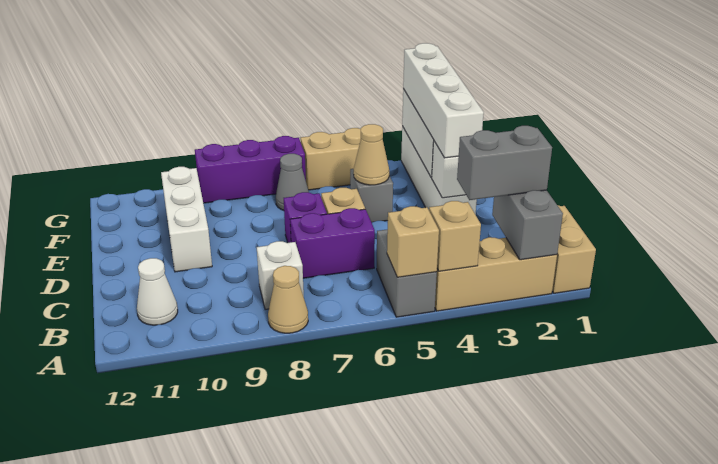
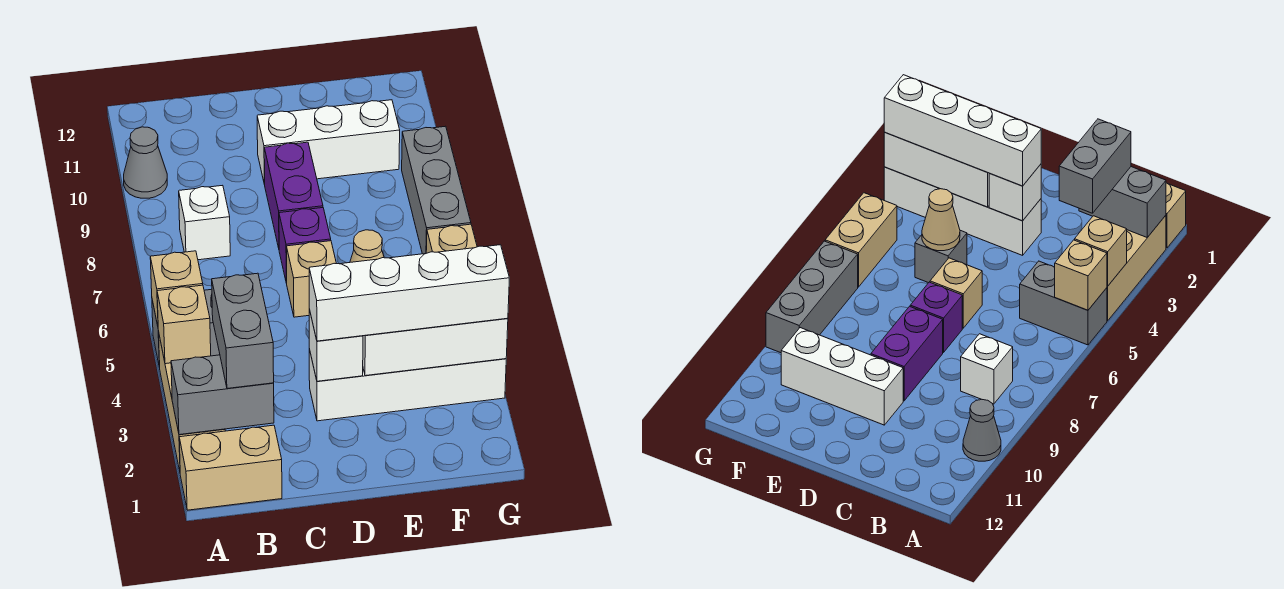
tan cone A8 level 1 -> none
white cone B11 level 1 -> none
purple brick C6:C7 level 1 -> purple brick D8:D9 level 1
grey cone F7 level 1 -> grey cone A10 level 1
purple brick G7:G9 level 1 -> grey brick G7:G9 level 1

